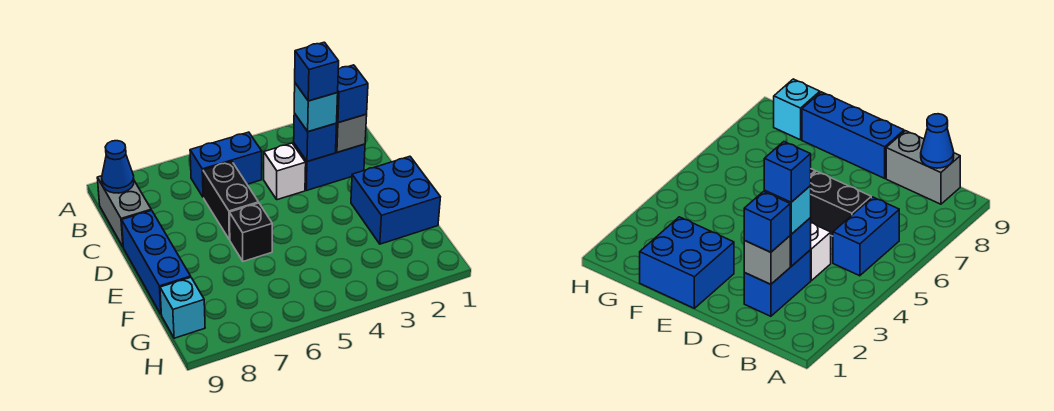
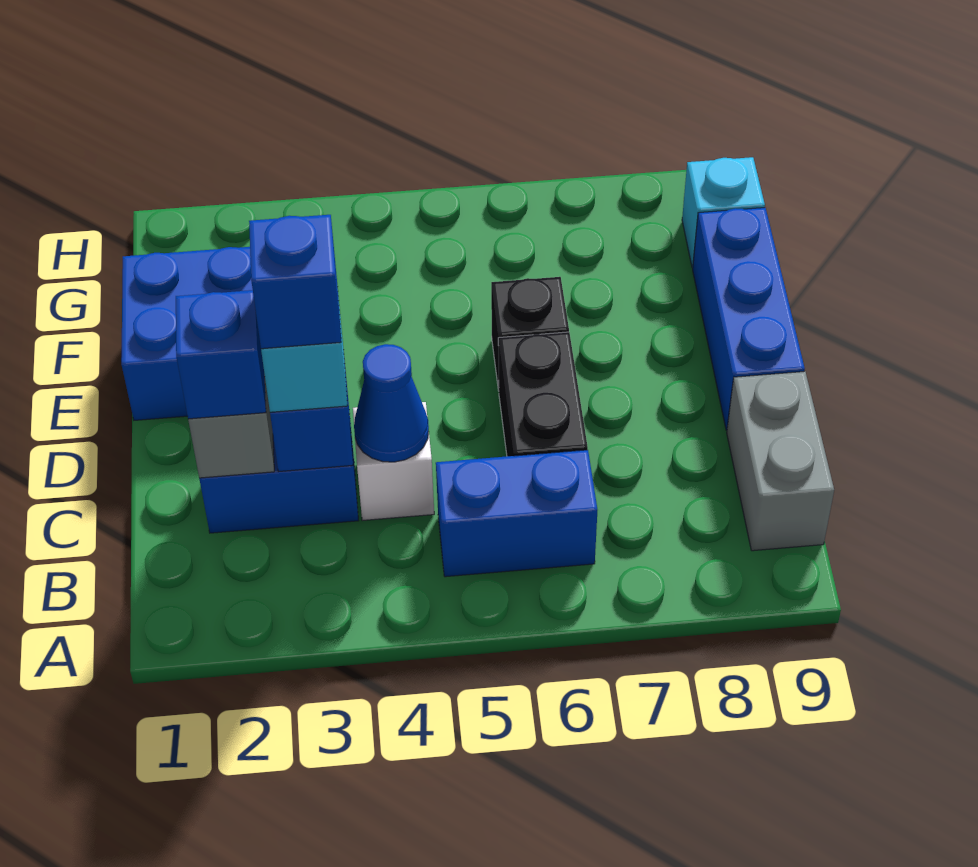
blue cone B9 level 2 -> blue cone C4 level 2

